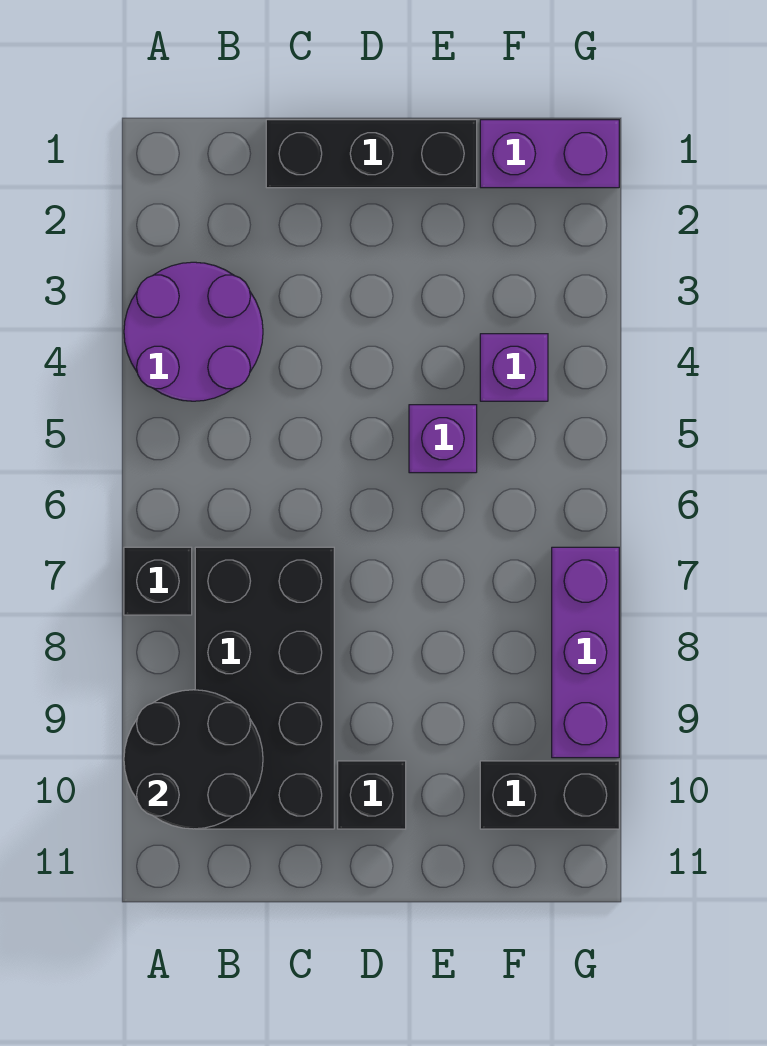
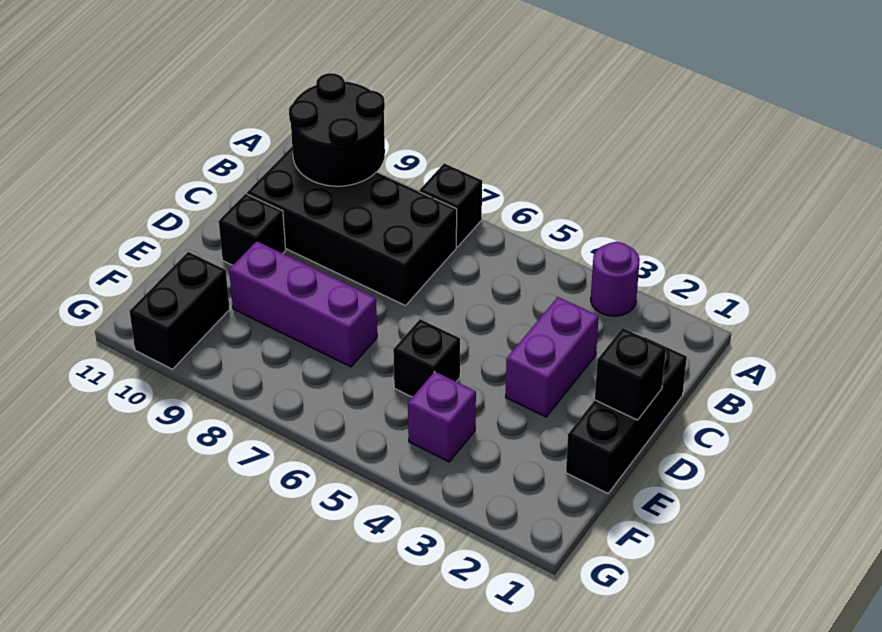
purple round brick A3:B4 level 1 -> purple round brick A3 level 1
none -> black brick D1 level 2
purple brick E5 level 1 -> black brick E5 level 1
purple brick F1:G1 level 1 -> purple brick C3:D3 level 1
purple brick G7:G9 level 1 -> purple brick E7:E9 level 1

